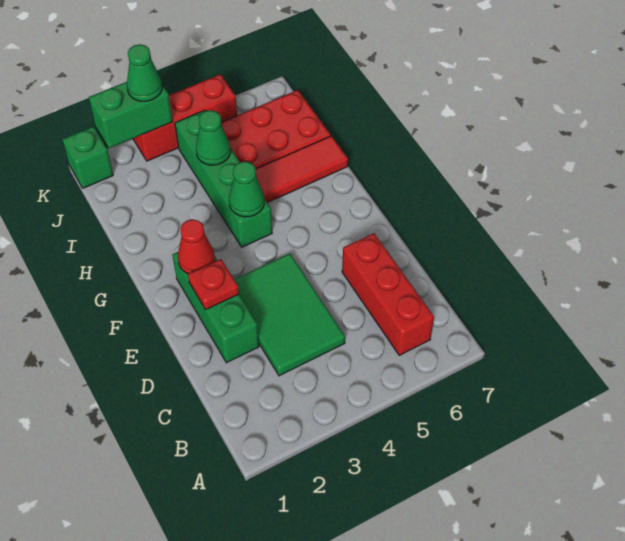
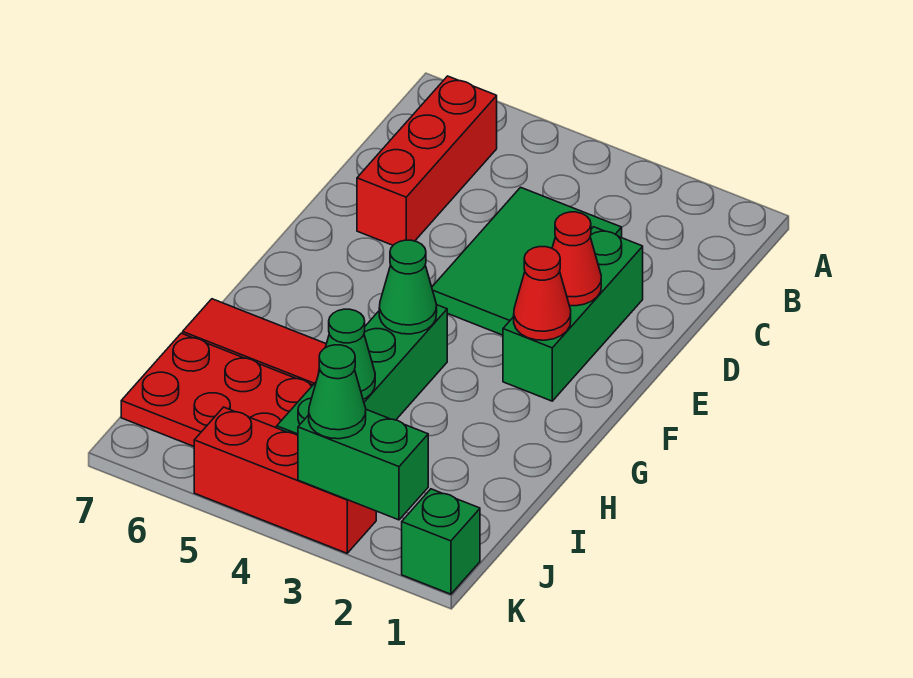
red plate E2 level 2 -> red cone E2 level 2

